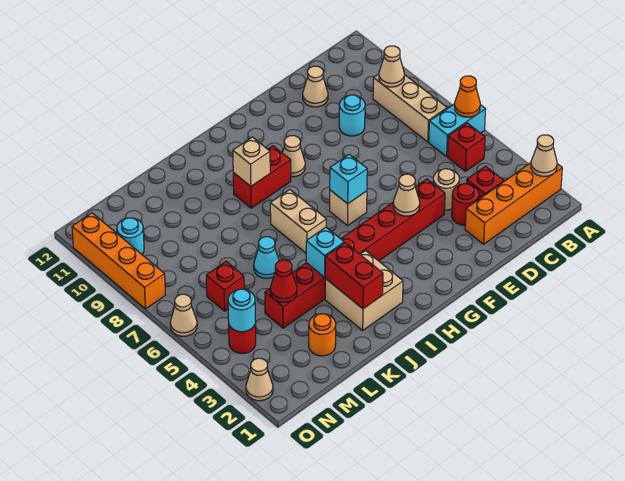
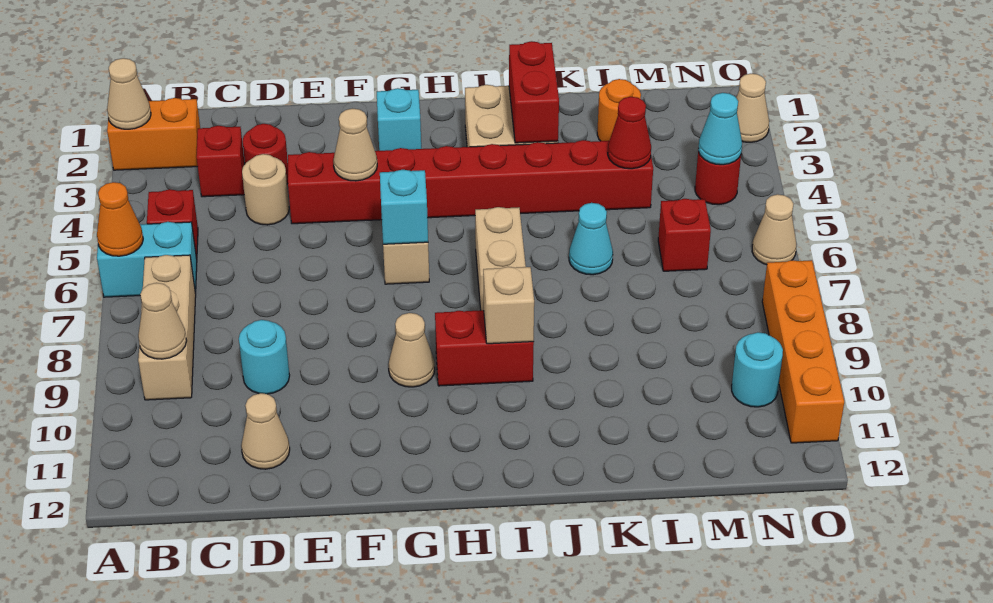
orange brick A2:D2 level 1 -> orange brick A2:B2 level 1
cyan brick J4 level 2 -> cyan brick G2 level 1
cyan round brick N4 level 2 -> cyan cone N4 level 2

